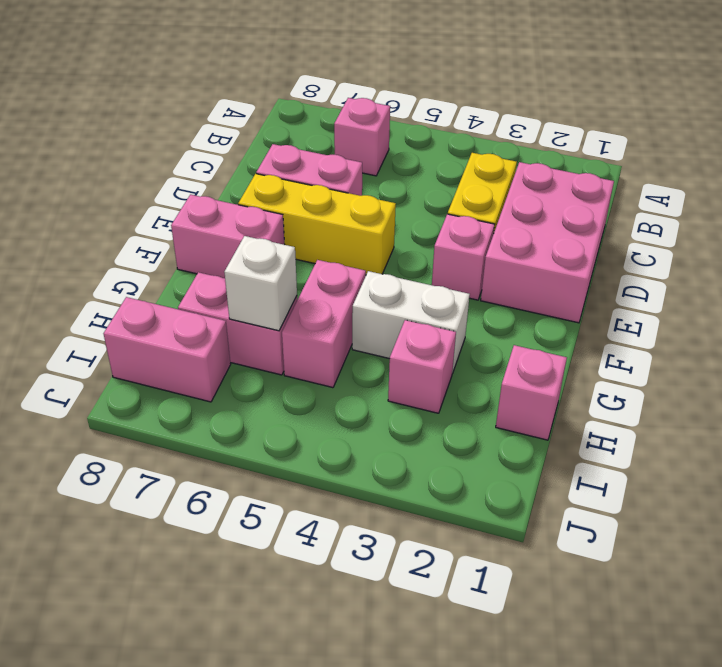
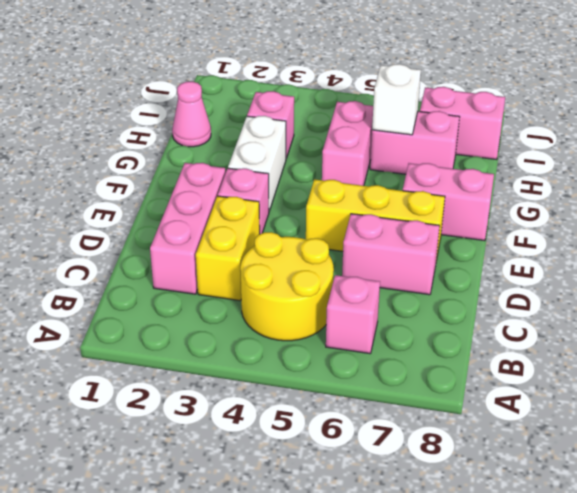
none -> yellow round brick B4:C5 level 1
pink brick C1:E2 level 1 -> pink brick C2:E2 level 1
white brick G3:G4 level 1 -> white brick F3:G3 level 1
pink brick H1 level 1 -> pink cone H1 level 1

